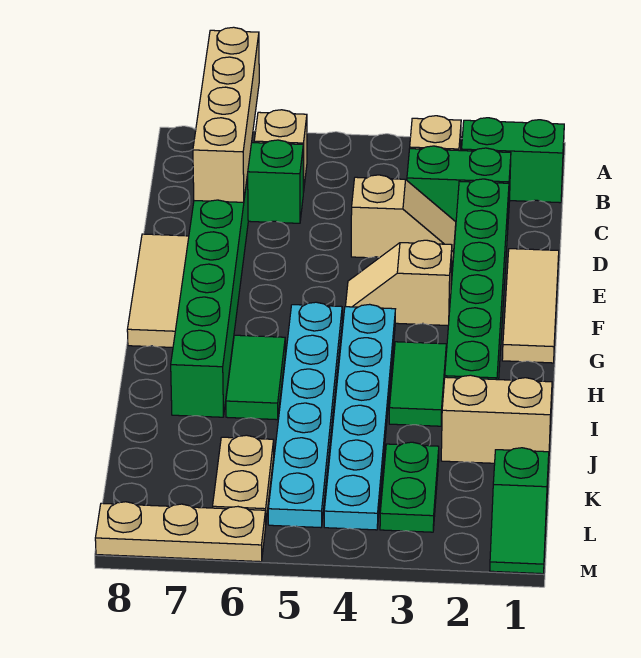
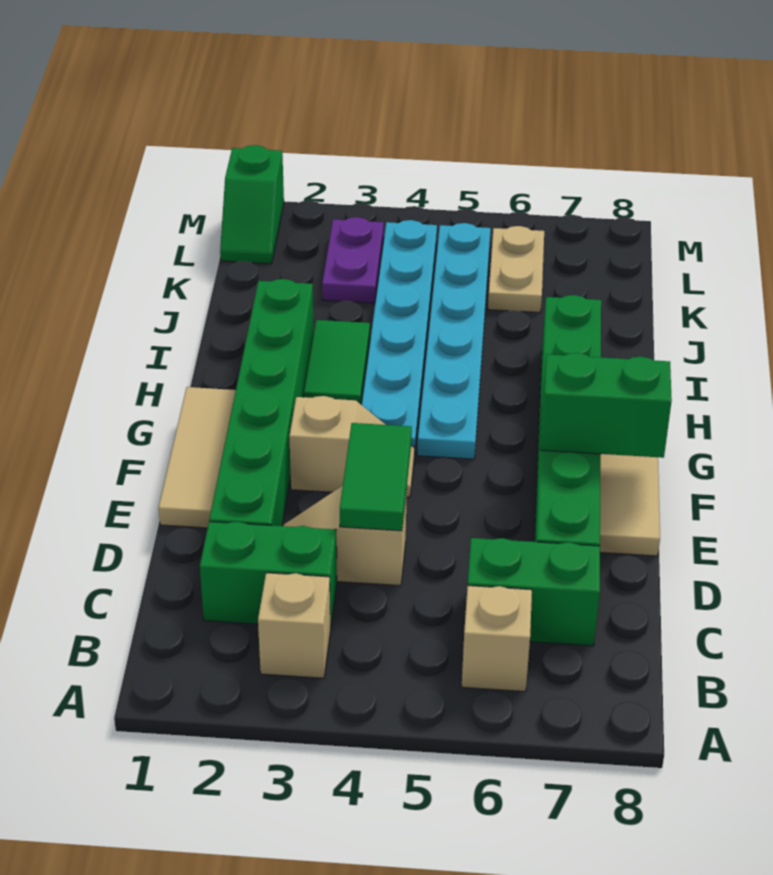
tan brick A7:D7 level 2 -> none
green brick B1:B2 level 1 -> green brick F7:F8 level 2
green tile H6:I6 level 1 -> green tile D4:E4 level 2
tan brick J1:J2 level 1 -> none
green plate K3:L3 level 1 -> purple plate K3:L3 level 1
green slope L1:M1 level 1 top L -> green slope L1:M1 level 1 top M
tan plate M6:M8 level 1 -> none

